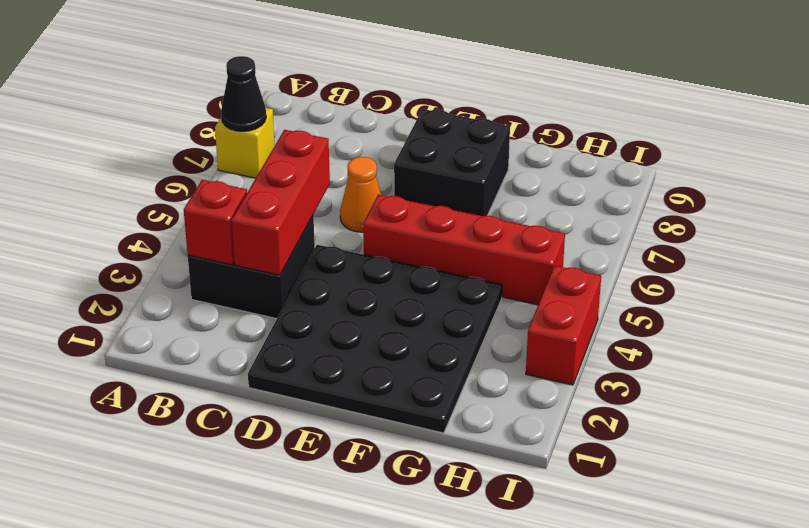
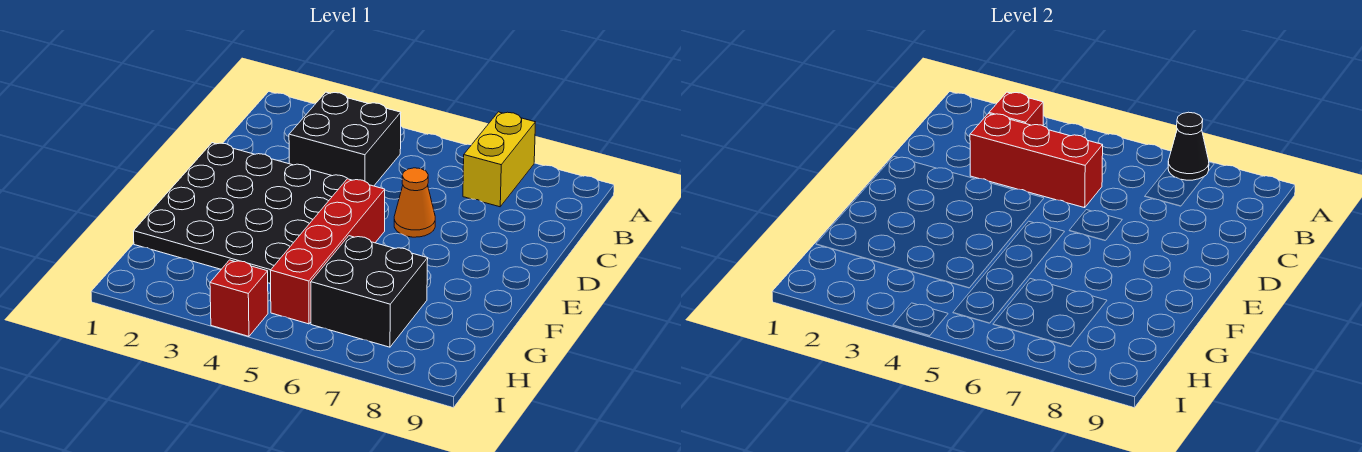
yellow brick A7 level 1 -> yellow brick A7:B7 level 1
black brick E7:F8 level 1 -> black brick G6:H7 level 1
red brick I3:I4 level 1 -> red brick I4 level 1

